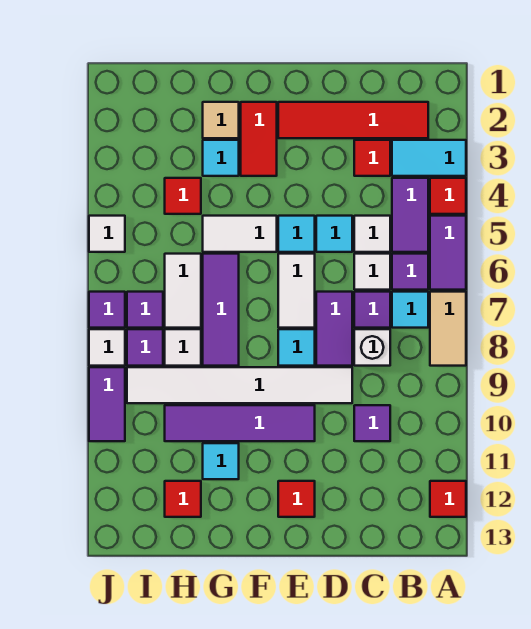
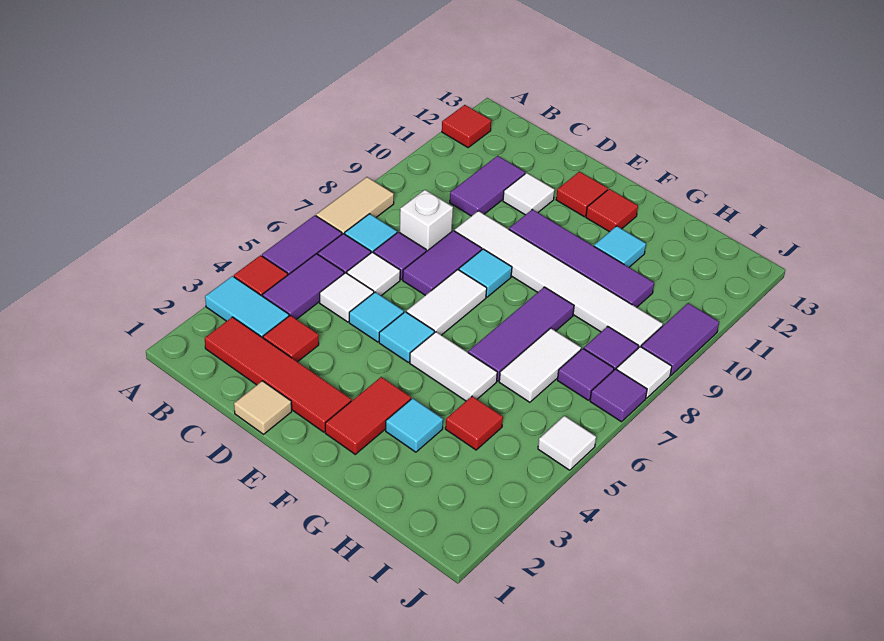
purple tile C10 level 1 -> purple tile C10:C11 level 1
tan tile G2 level 1 -> tan tile D1 level 1
white tile H8 level 1 -> white tile D11 level 1
red tile H12 level 1 -> red tile F12 level 1

